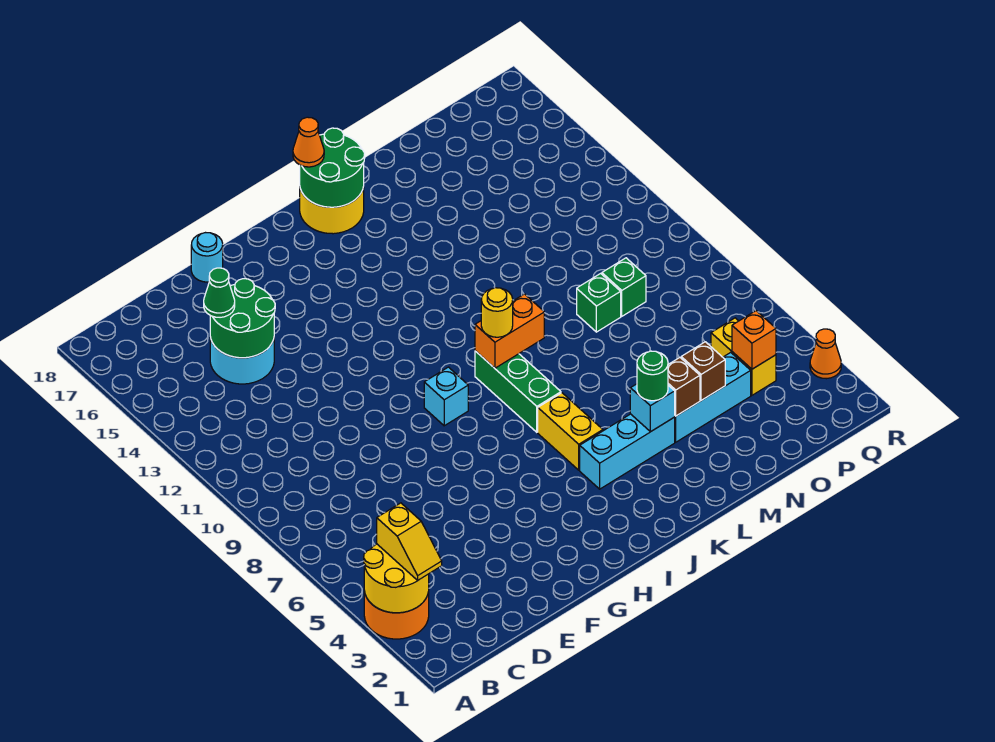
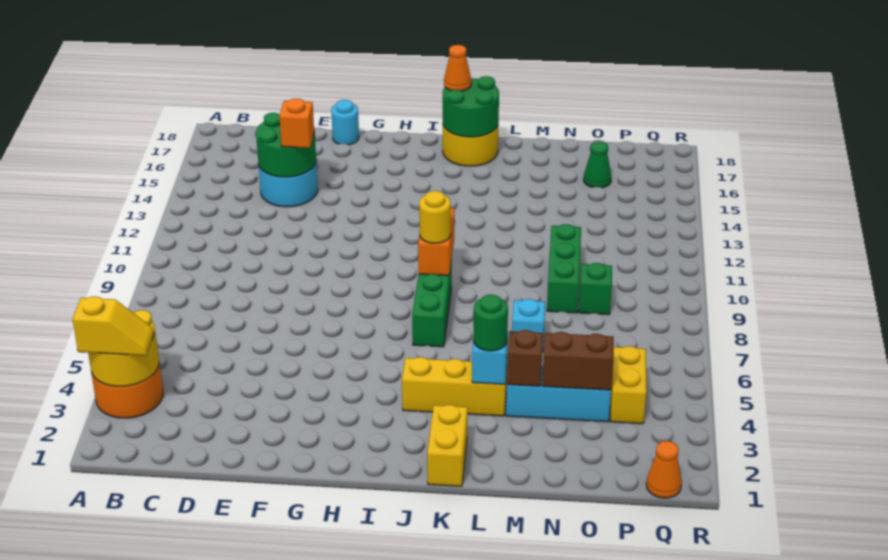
yellow slope B3:B4 level 3 top 4 -> yellow slope A3:B3 level 3 top A
green cone D15 level 3 -> green cone O16 level 1
cyan brick H9 level 1 -> cyan brick M7 level 1
cyan brick J4:L4 level 1 -> yellow brick J4:L4 level 1
yellow brick J5:J6 level 1 -> yellow brick K1:K2 level 1
orange brick J9:K9 level 2 -> orange brick J9:J10 level 2
brown brick N4 level 2 -> brown brick N4:O4 level 2
green brick N9 level 1 -> green brick N9:N11 level 1
orange brick P4 level 2 -> orange brick E14 level 3
orange cone R3 level 1 -> orange cone Q1 level 1

